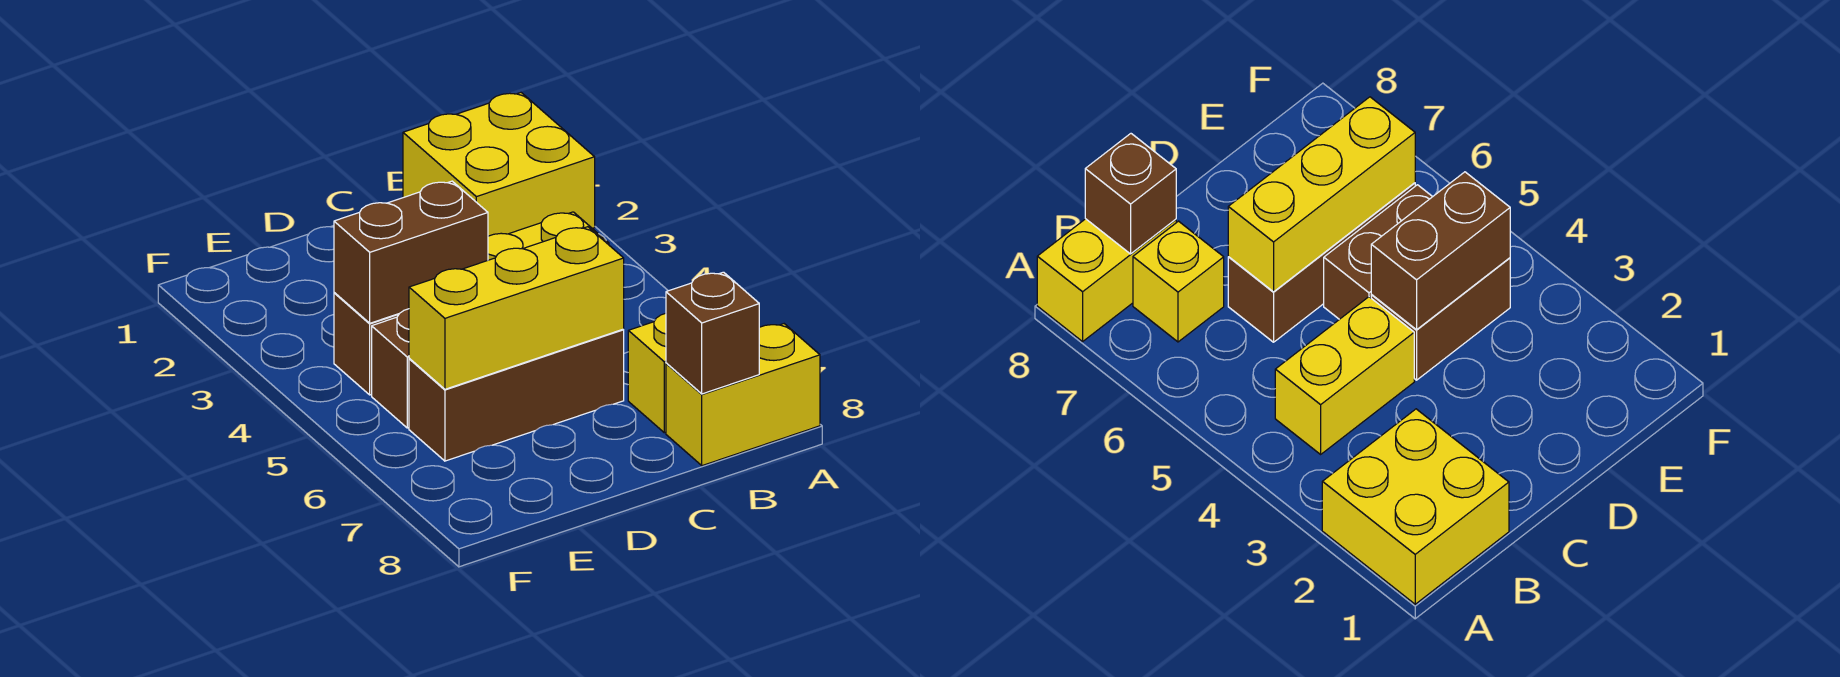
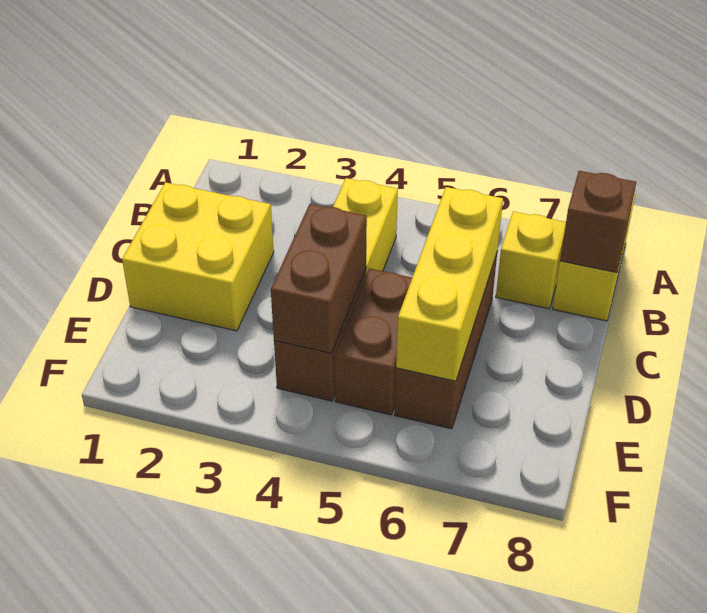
yellow brick A1:B2 level 1 -> yellow brick C1:D2 level 1

